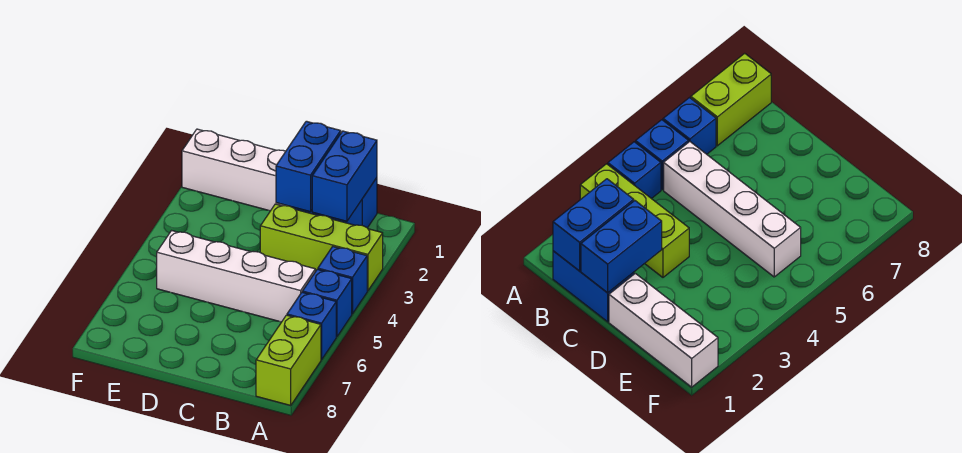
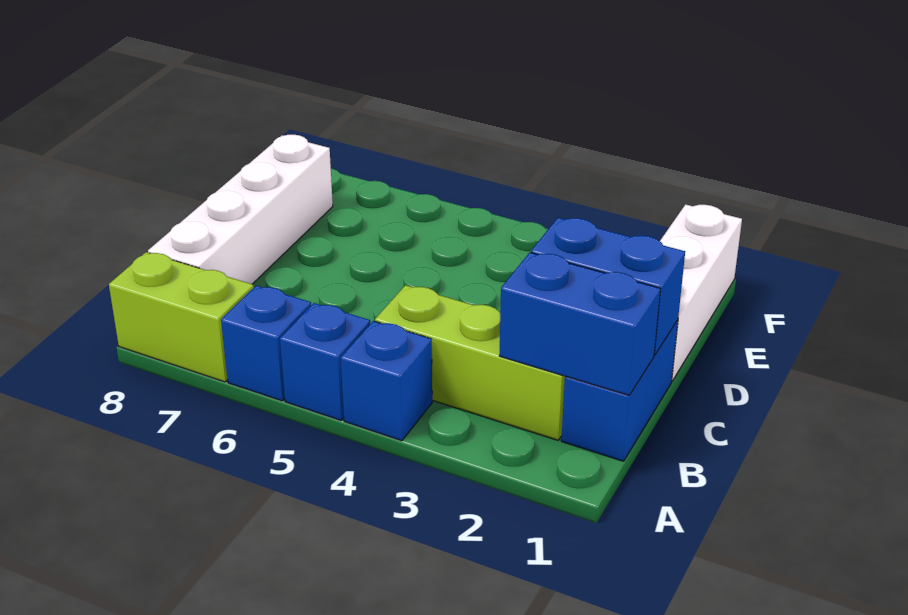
lime brick A3:C3 level 1 -> lime brick B2:B4 level 1
white brick B5:E5 level 1 -> white brick B8:E8 level 1

